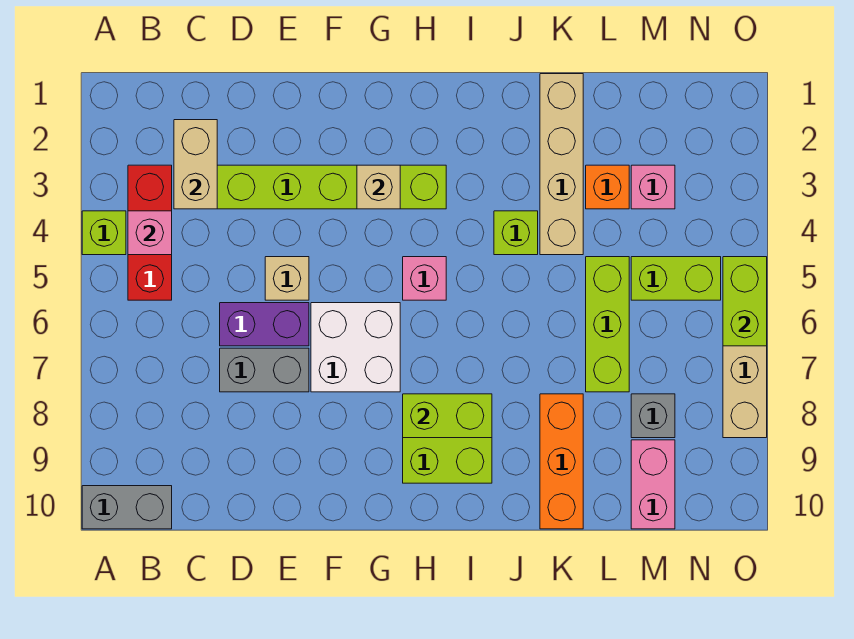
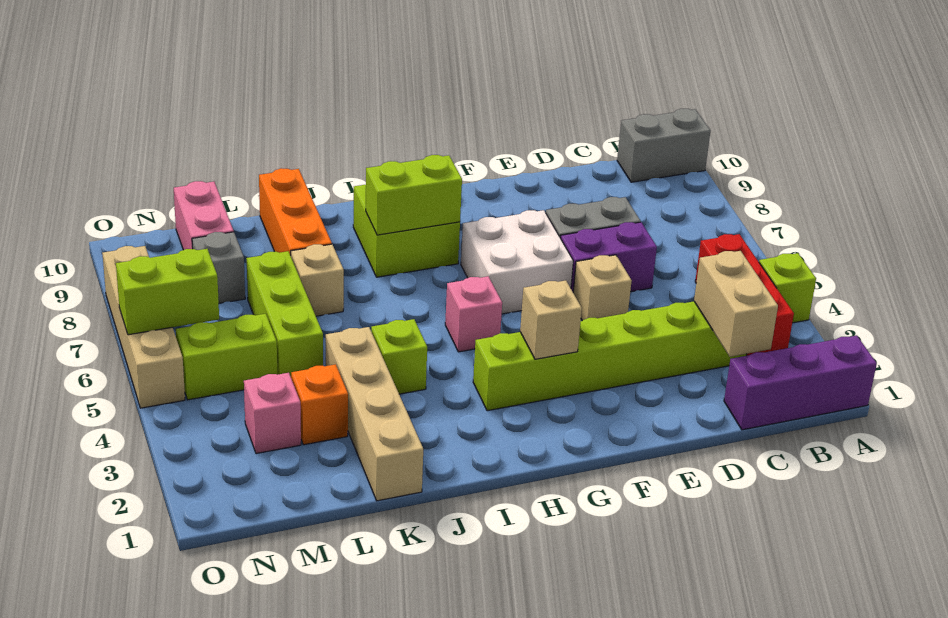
none -> purple brick A1:C1 level 1
pink brick B4 level 2 -> none
none -> tan brick K7 level 1
lime brick O5:O6 level 2 -> lime brick N6:O6 level 2

